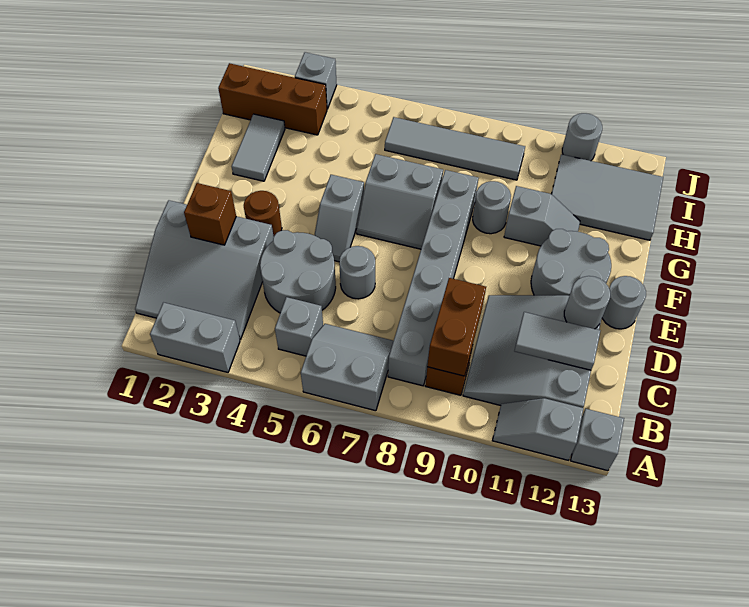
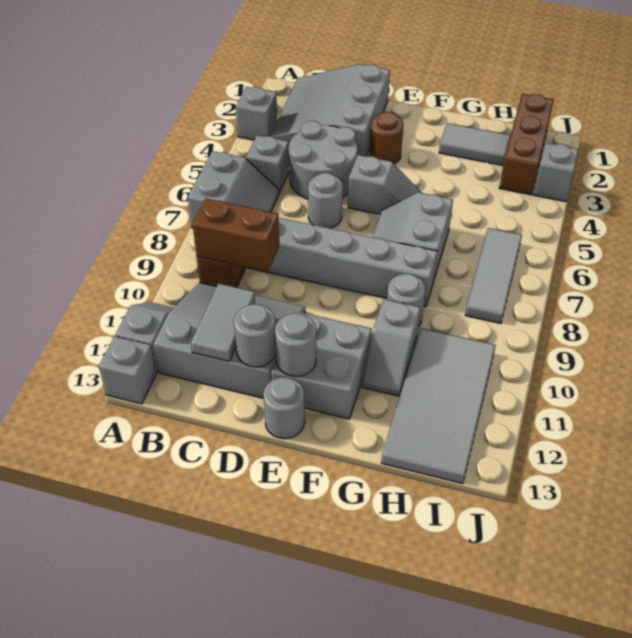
grey brick A2:A3 level 1 -> grey brick A3 level 1
brown brick D2 level 2 -> none
grey slope E5:F5 level 1 top F -> grey slope E5:F5 level 1 top E
grey round brick E11:F12 level 1 -> grey brick E11:F12 level 1
grey tile H11:I13 level 1 -> grey tile H10:I13 level 1
grey tile I6:I9 level 1 -> grey tile I6:I8 level 1
grey round brick J11 level 1 -> grey round brick E12 level 2

